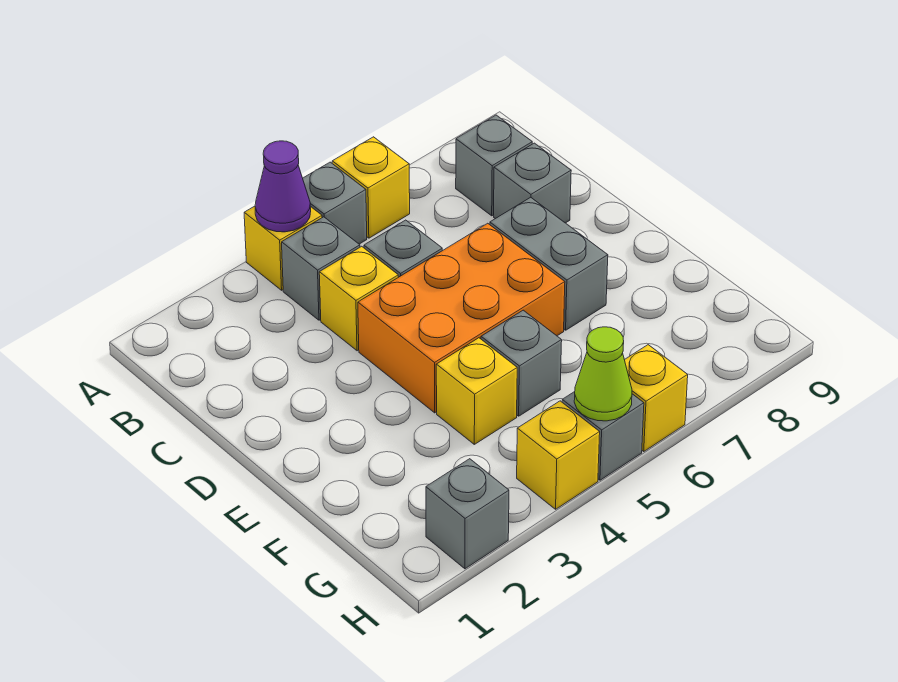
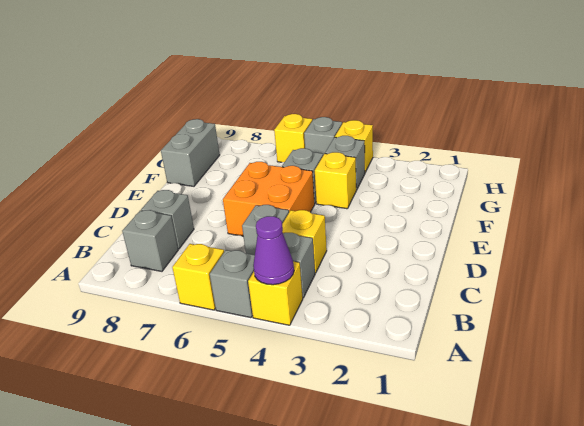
orange brick D4:E6 level 1 -> orange brick D5:E6 level 1
grey brick D7:E7 level 1 -> grey brick F9:G9 level 1
grey brick H2 level 1 -> grey brick G4 level 1
lime cone H5 level 2 -> none

